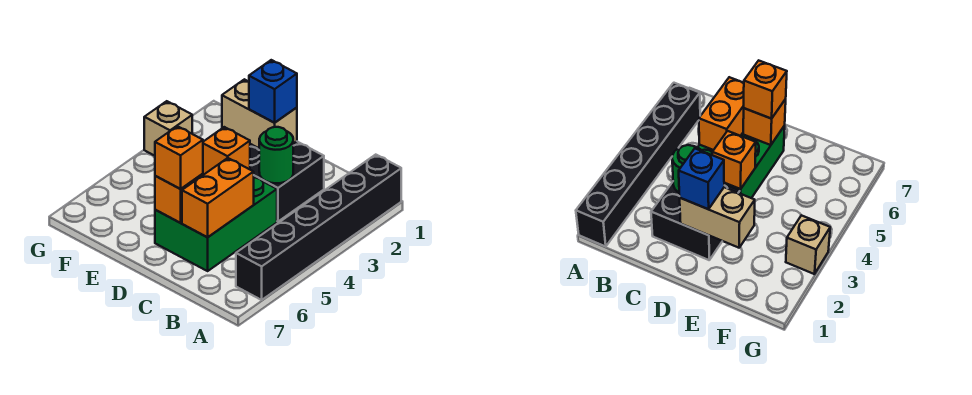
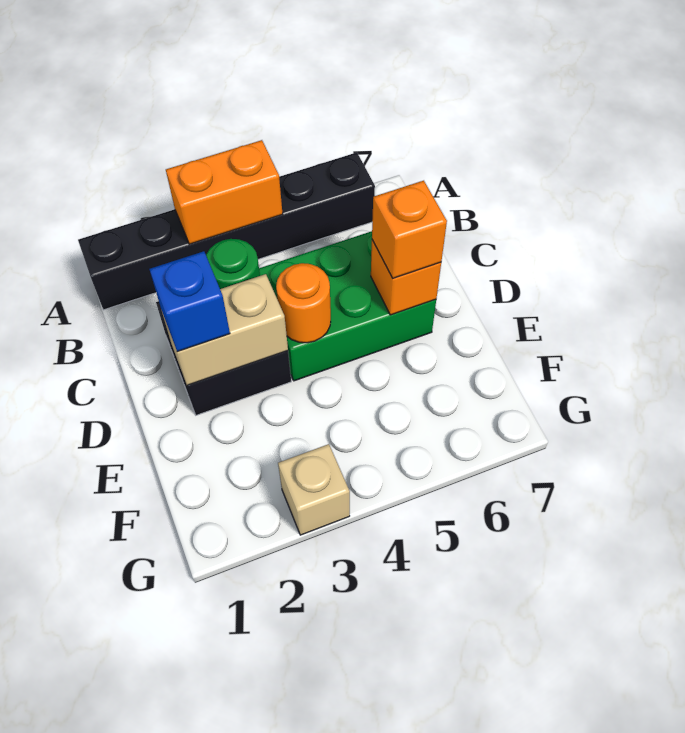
orange brick C5:C6 level 2 -> orange brick A3:A4 level 2
tan brick D2:E2 level 2 -> tan brick D2:D3 level 2
orange brick D4 level 2 -> orange round brick D4 level 2

